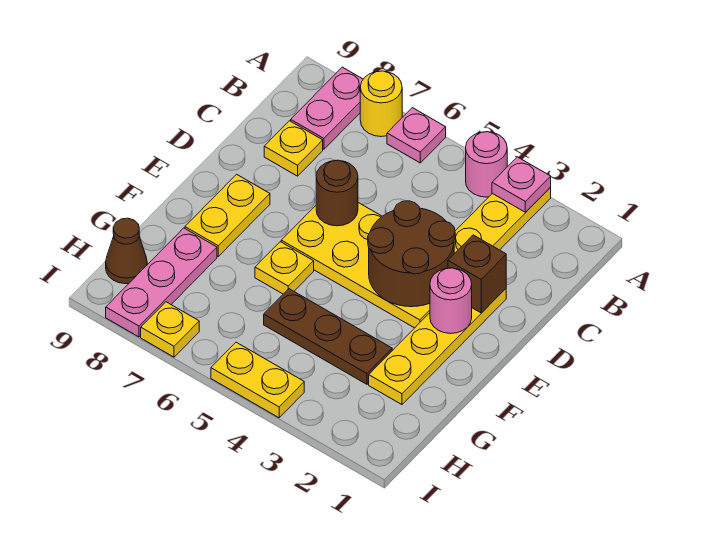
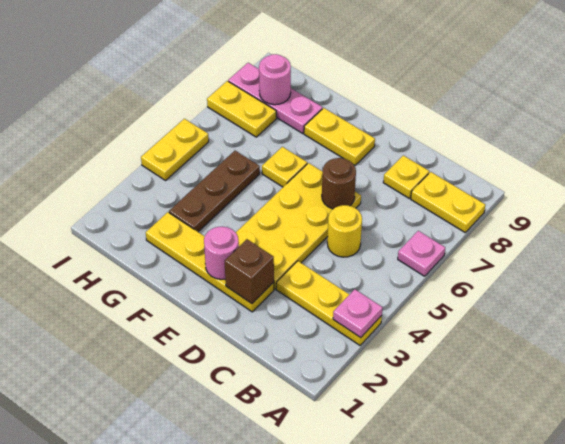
pink round brick A4 level 1 -> pink round brick H8 level 2
yellow round brick A7 level 1 -> yellow round brick C5 level 1
pink plate A8:B8 level 1 -> yellow plate A8:B8 level 1
brown round brick D3:E4 level 2 -> none
brown cone H9 level 1 -> none
yellow plate I7 level 1 -> yellow plate H7:I7 level 1

